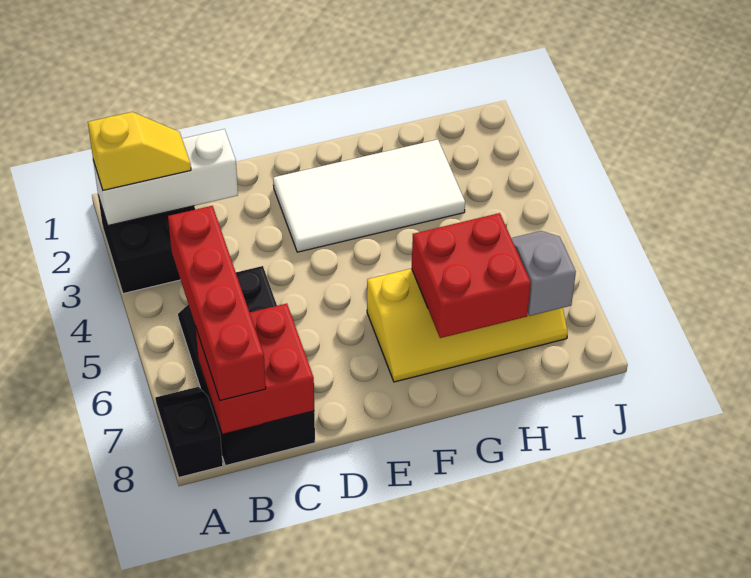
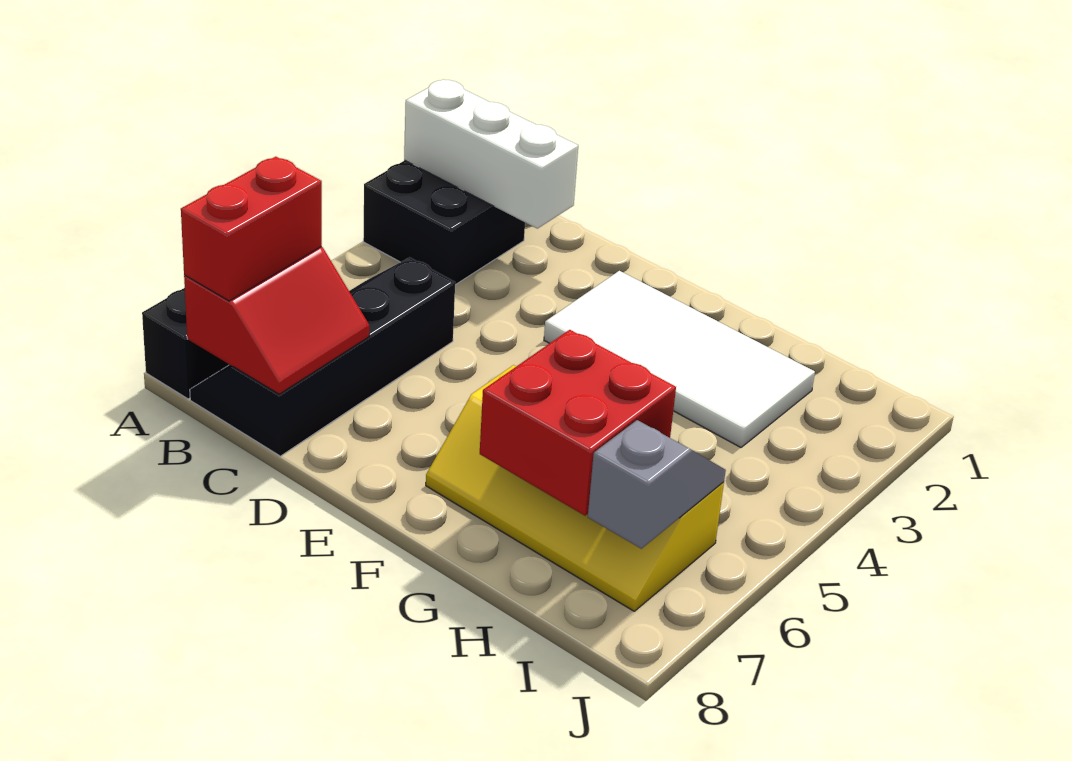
yellow slope A2:B2 level 3 top A -> none
red brick B5:B8 level 3 -> red brick B7:B8 level 3
red brick B7:C8 level 2 -> red slope B7:C8 level 2 top B

